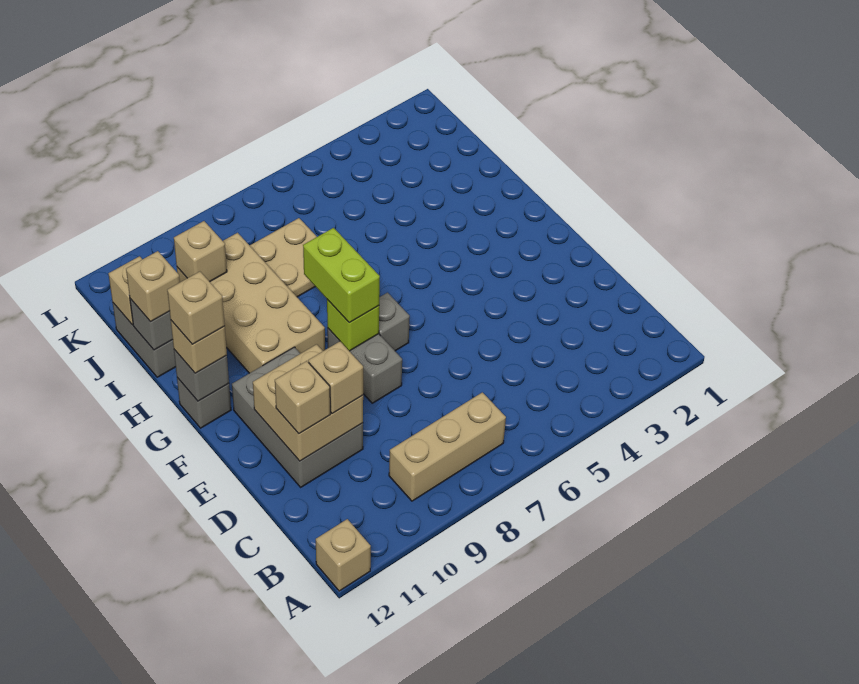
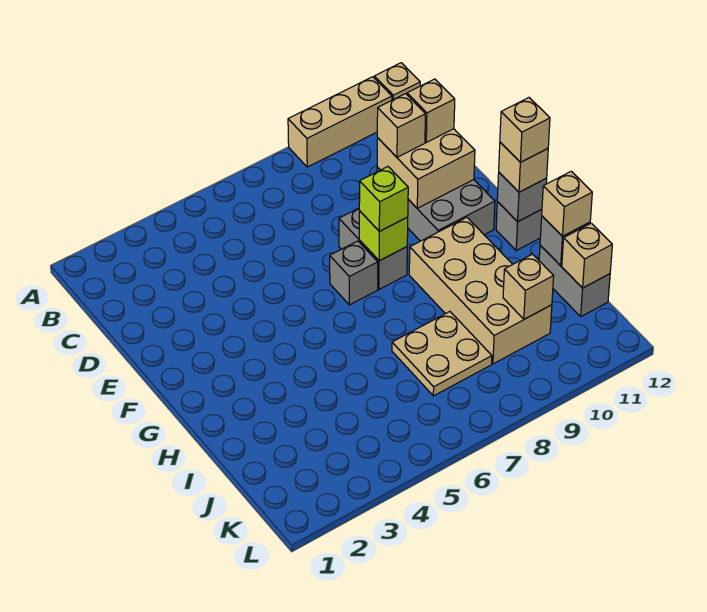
tan brick B7:B9 level 1 -> tan brick A9:A11 level 1
lime brick F8:G8 level 3 -> lime brick F8 level 3

